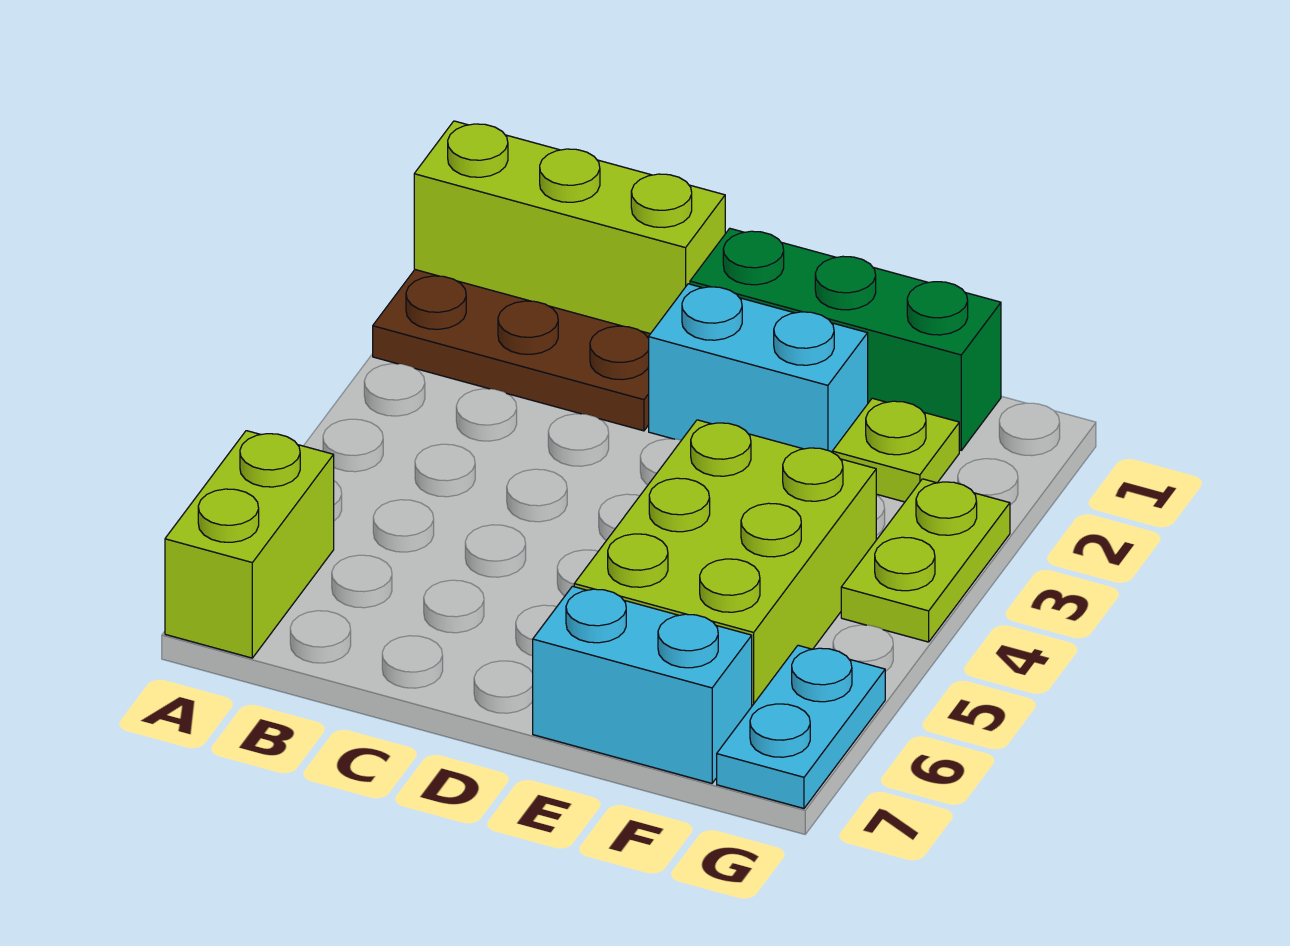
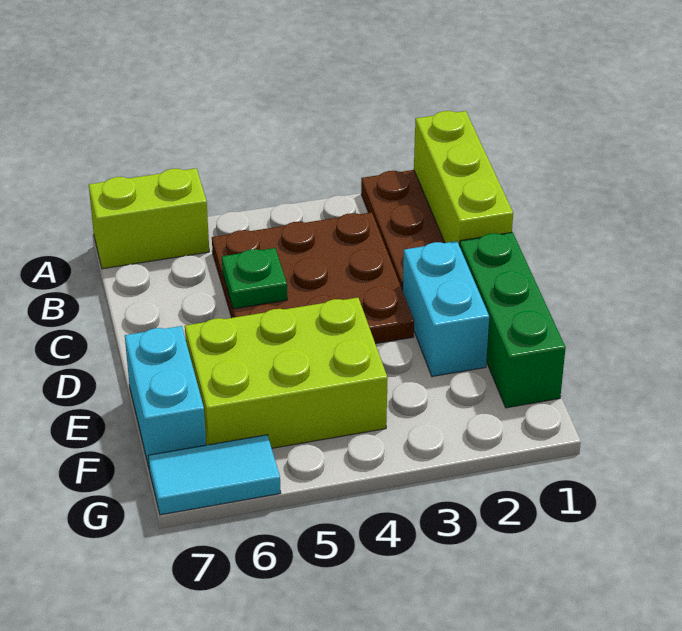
none -> brown plate B3:D5 level 1
none -> green plate C5 level 2
lime plate F2 level 1 -> none
lime plate G3:G4 level 1 -> none
cyan plate G6:G7 level 1 -> cyan tile G6:G7 level 1

